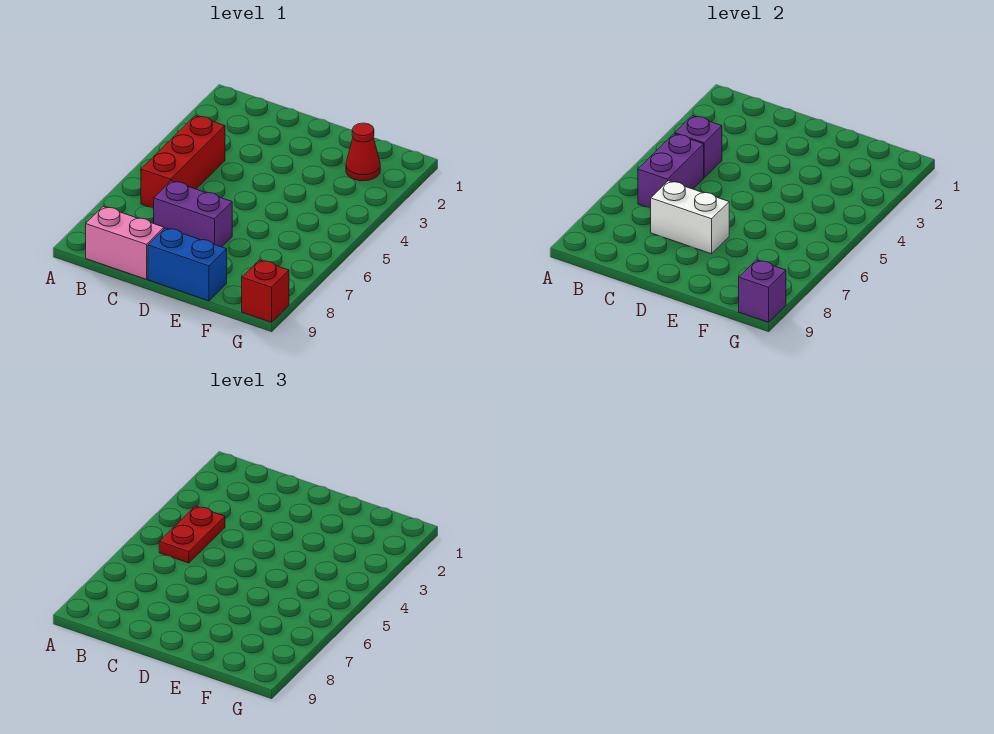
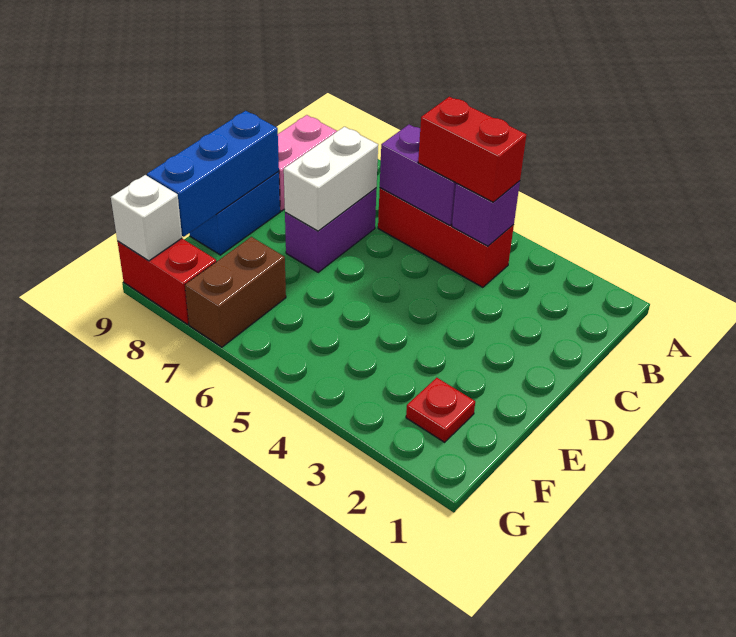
red plate B4:B5 level 3 -> red brick B4:B5 level 3
none -> blue brick D9:F9 level 2
red cone F2 level 1 -> red plate F2 level 1
none -> brown brick F7:G7 level 1
red brick G9 level 1 -> red brick G8:G9 level 1
purple brick G9 level 2 -> white brick G9 level 2

